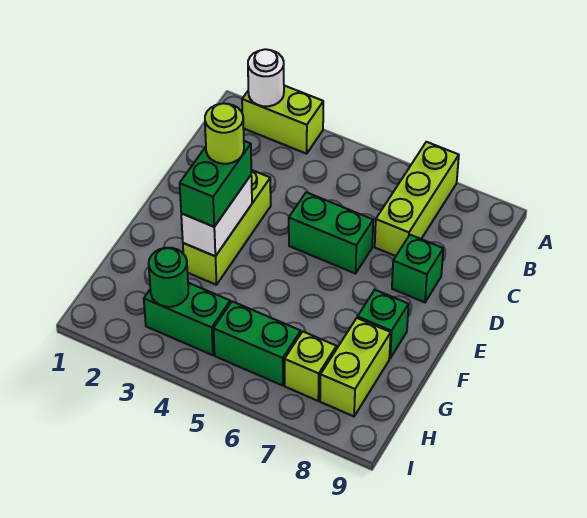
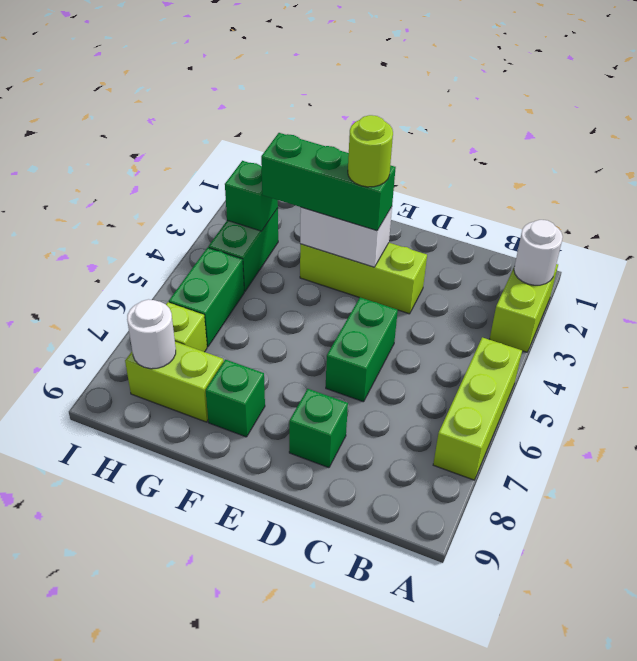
lime brick A7:C7 level 1 -> lime brick A5:A7 level 1
green brick E3:F3 level 3 -> green brick E3:G3 level 3
green round brick H3 level 2 -> green brick H3 level 2
none -> white round brick H8 level 2

